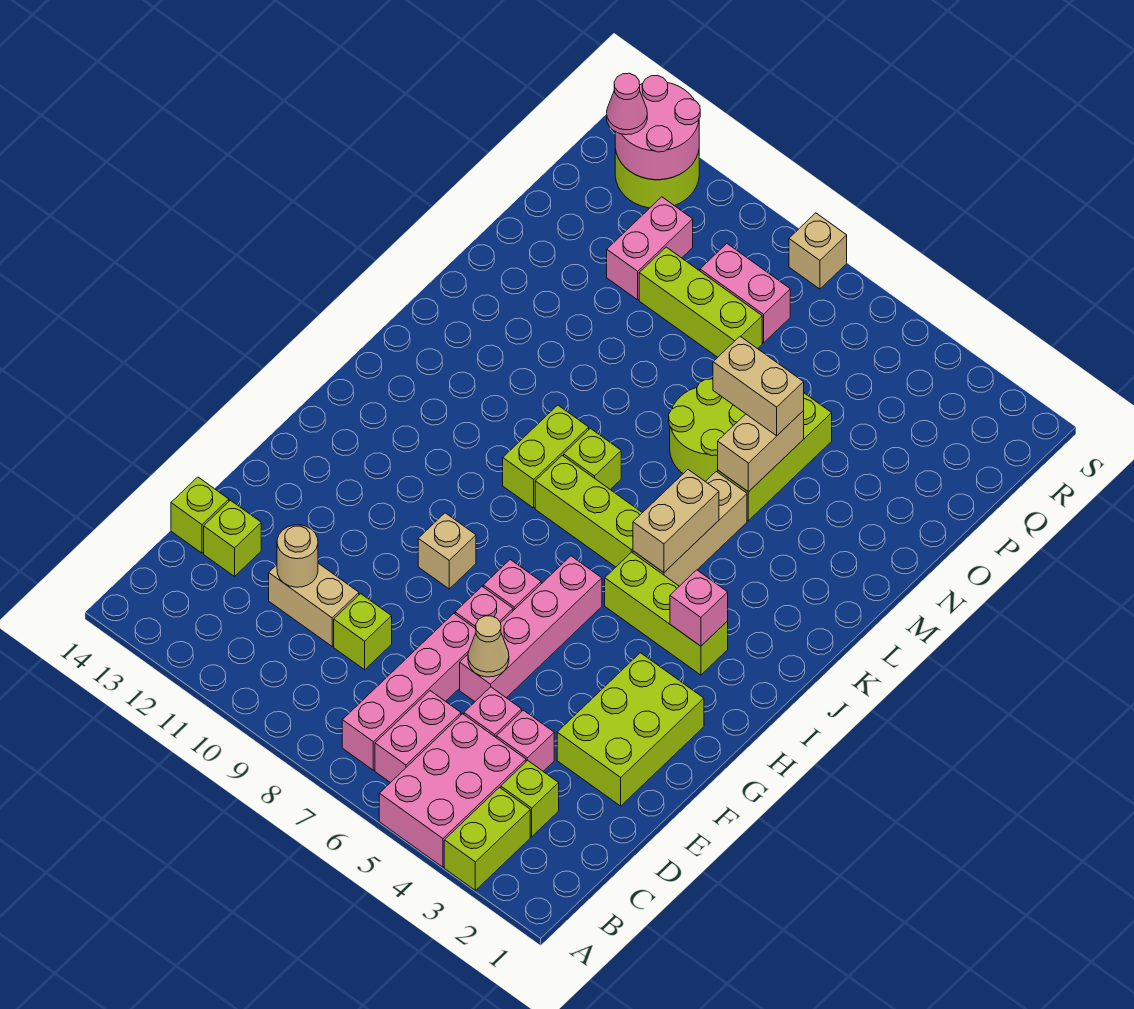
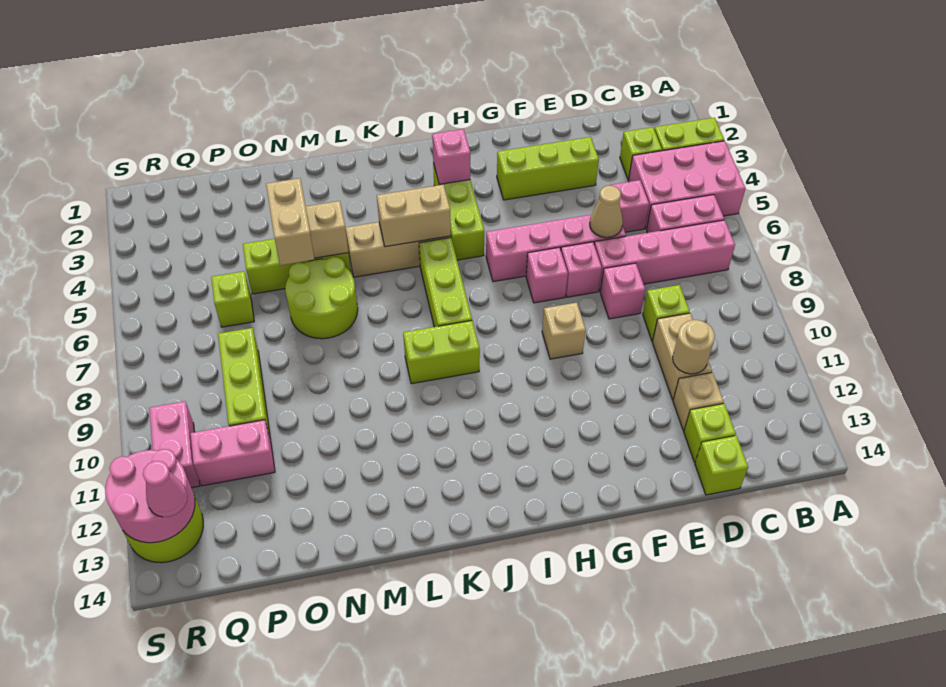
pink brick D4 level 1 -> pink brick E8 level 1
lime brick E2:G3 level 1 -> lime brick E3:G3 level 1
lime brick K8 level 1 -> lime brick P6 level 1
pink brick Q8:Q9 level 1 -> pink brick R10:R11 level 1
tan brick S8 level 1 -> tan brick D12 level 1

